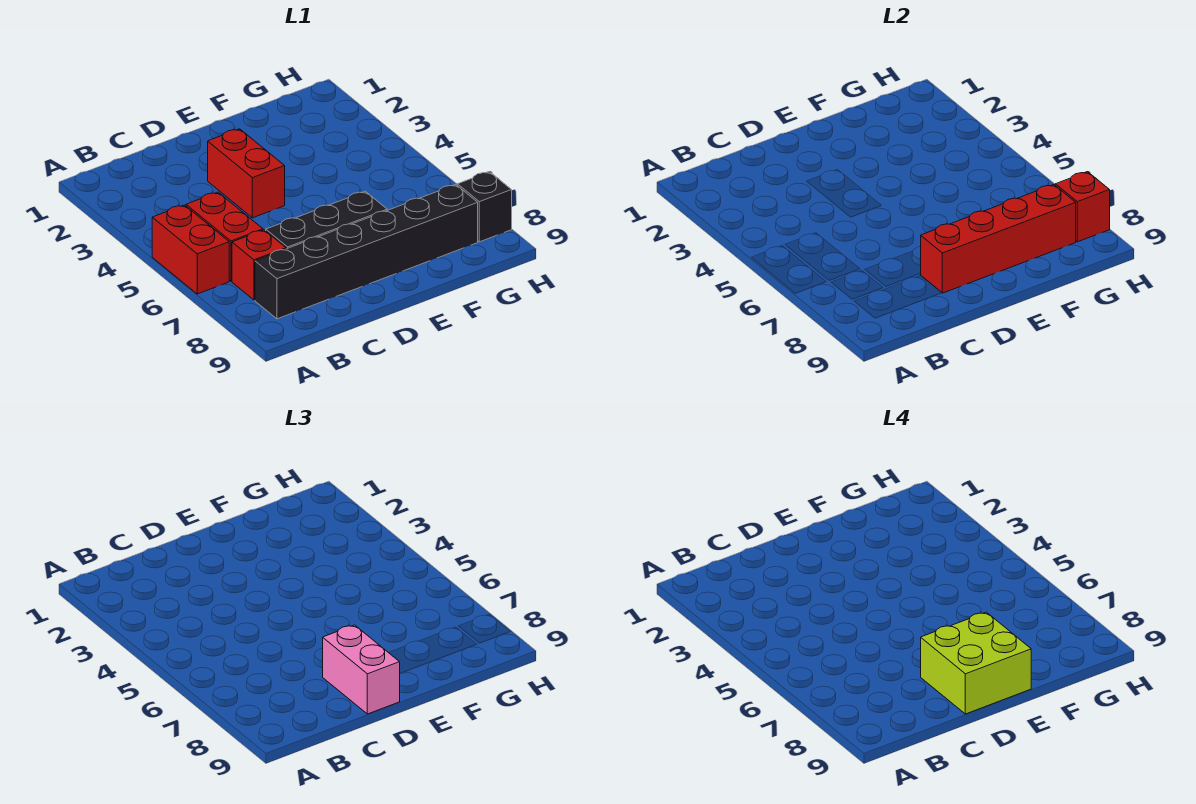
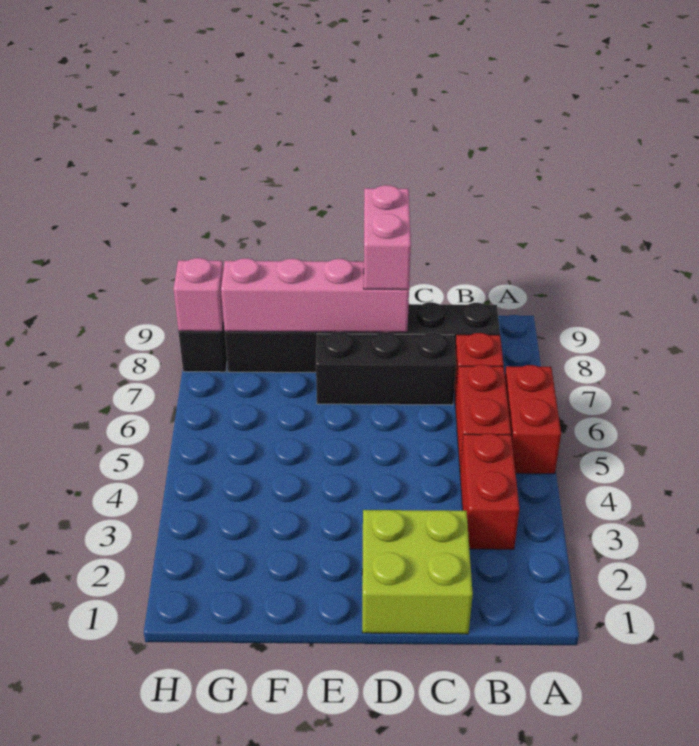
red brick D3:D4 level 1 -> red brick B3:B4 level 1
red brick D8:G8 level 2 -> pink brick D8:G8 level 2
lime brick D8:E9 level 4 -> lime brick C1:D2 level 1
red brick H8 level 2 -> pink brick H8 level 2

